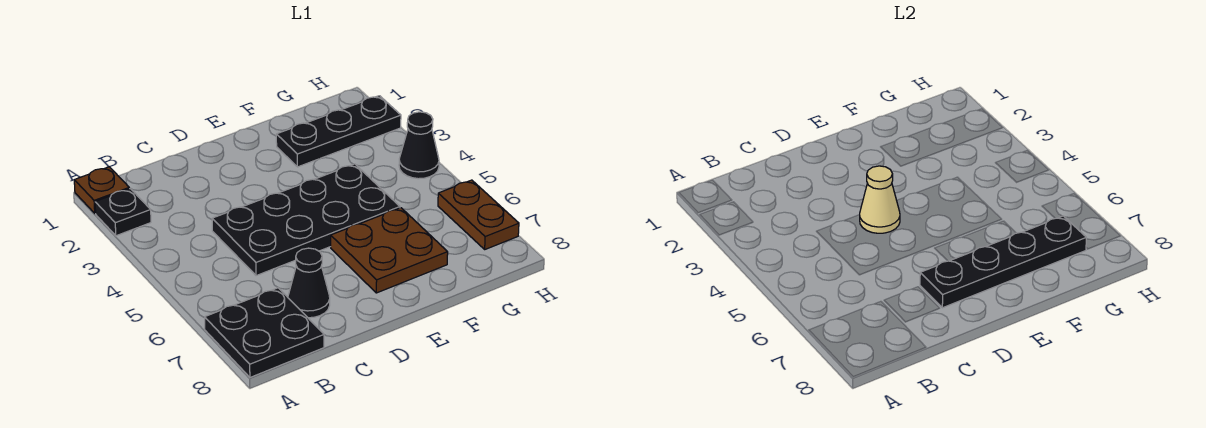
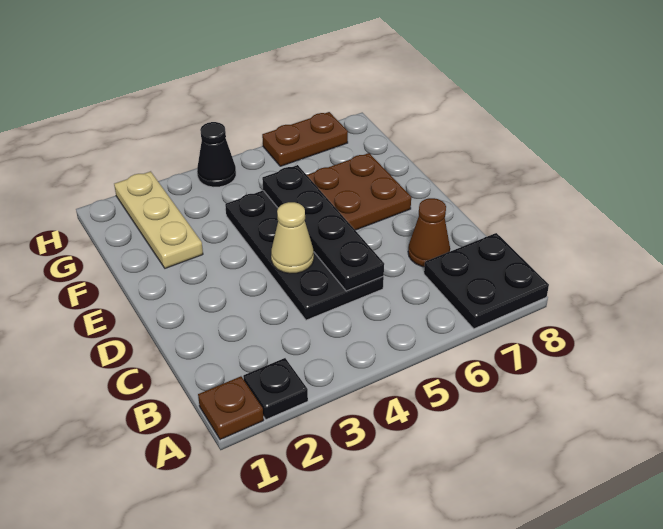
black cone C7 level 1 -> brown cone C7 level 1
black plate D7:G7 level 2 -> black plate C5:F5 level 2
black plate F2:H2 level 1 -> tan plate F2:H2 level 1

